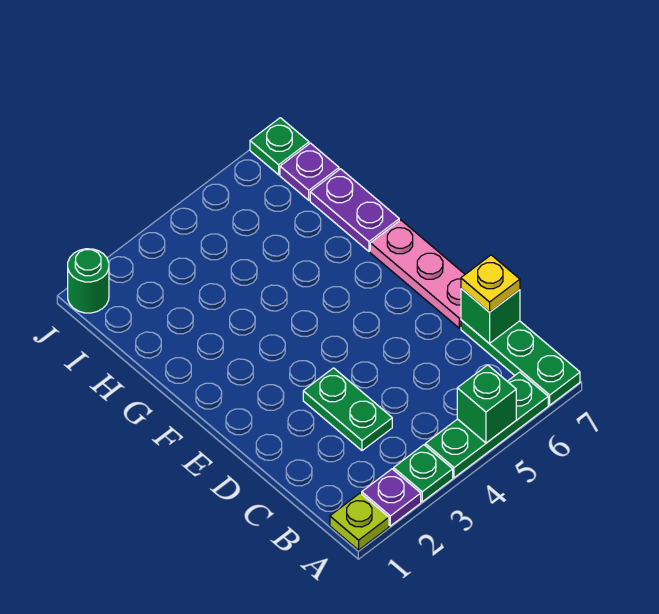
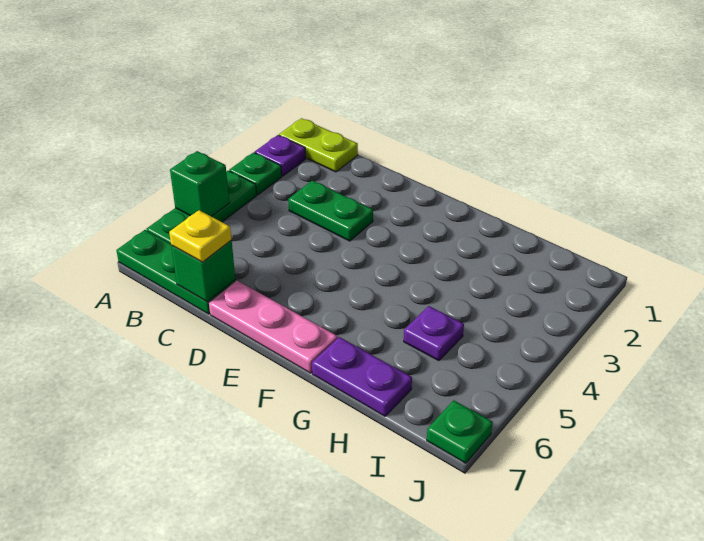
lime plate A1 level 1 -> lime plate A1:B1 level 1
purple plate I7 level 1 -> purple plate H5 level 1
green round brick J1 level 1 -> none

